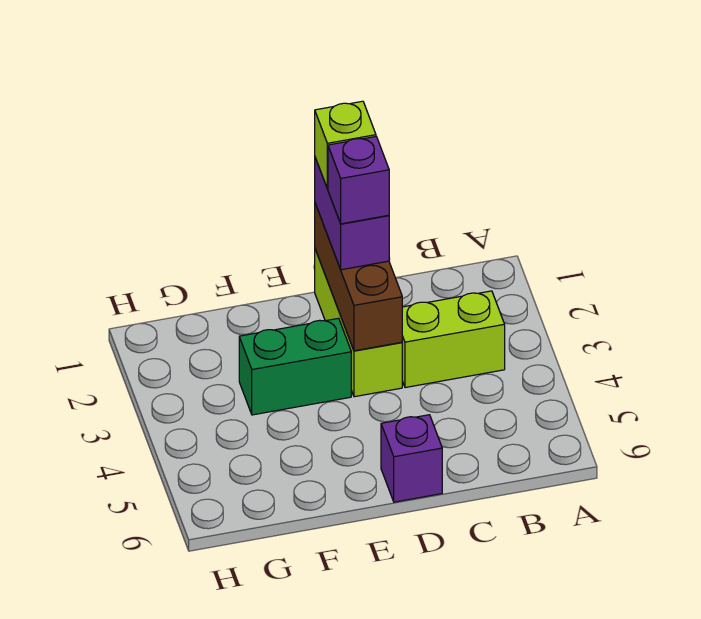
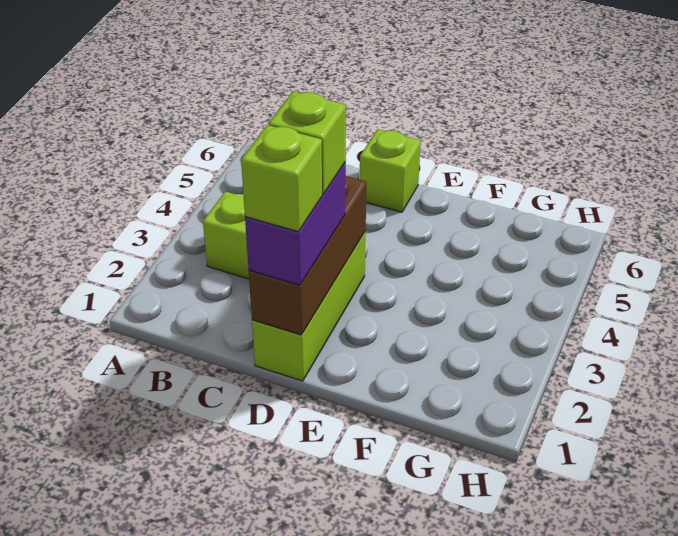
purple brick D2 level 4 -> lime brick D2 level 4
purple brick D6 level 1 -> lime brick D6 level 1
green brick E3:F3 level 1 -> none

